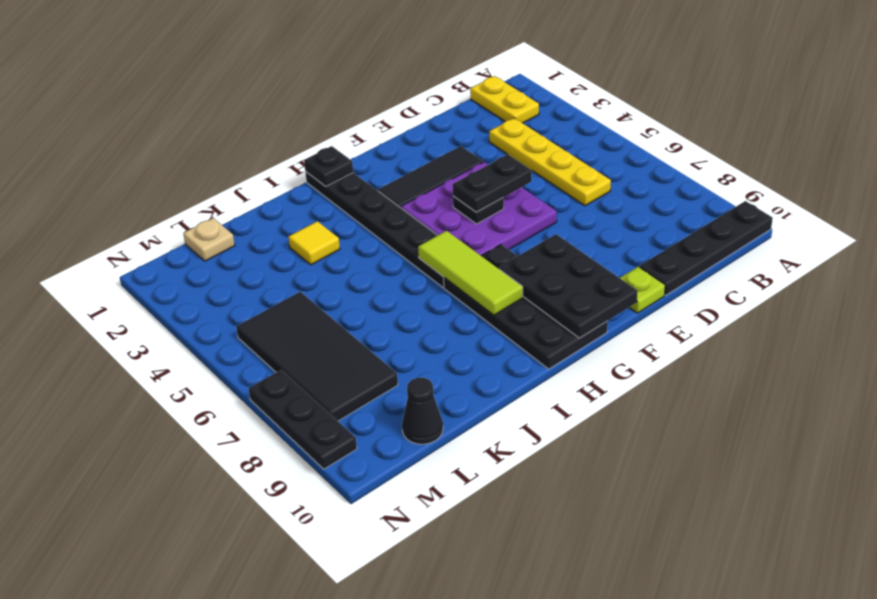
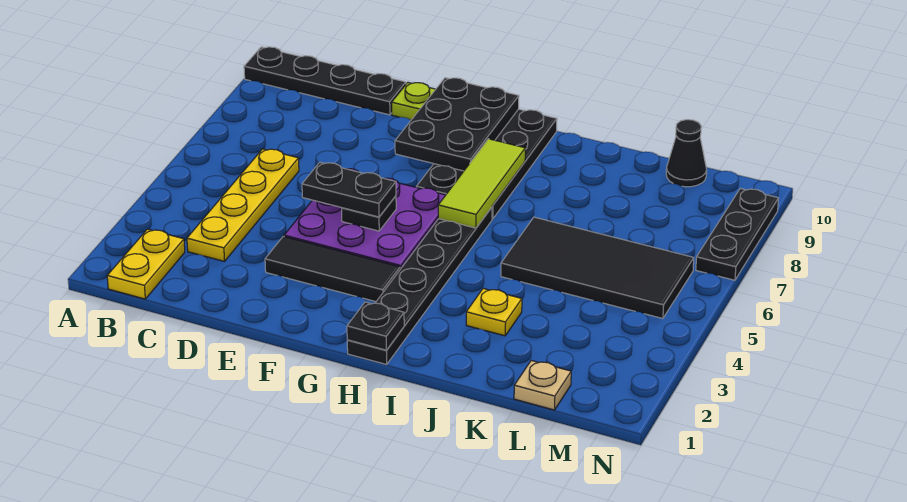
yellow tile J3 level 1 -> yellow plate J3 level 1
black tile L5:M8 level 1 -> black tile J5:M6 level 1

